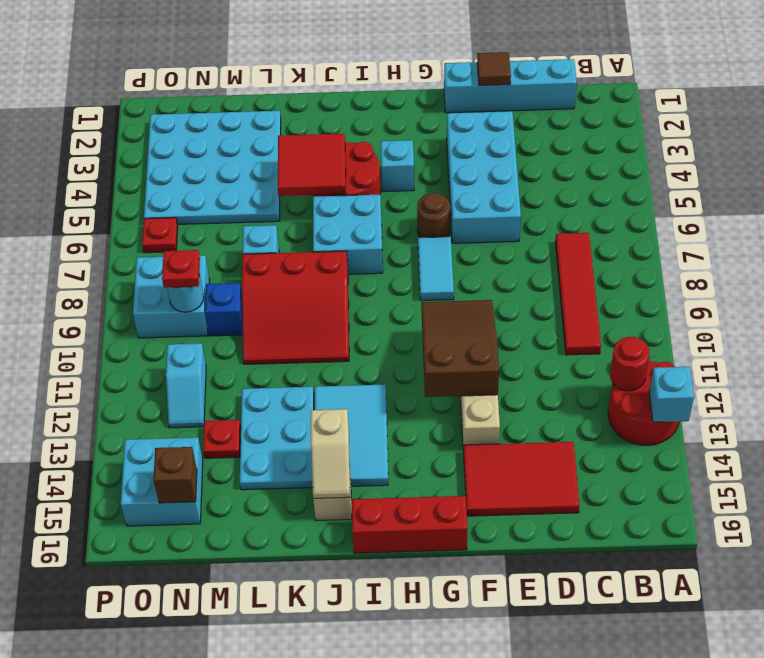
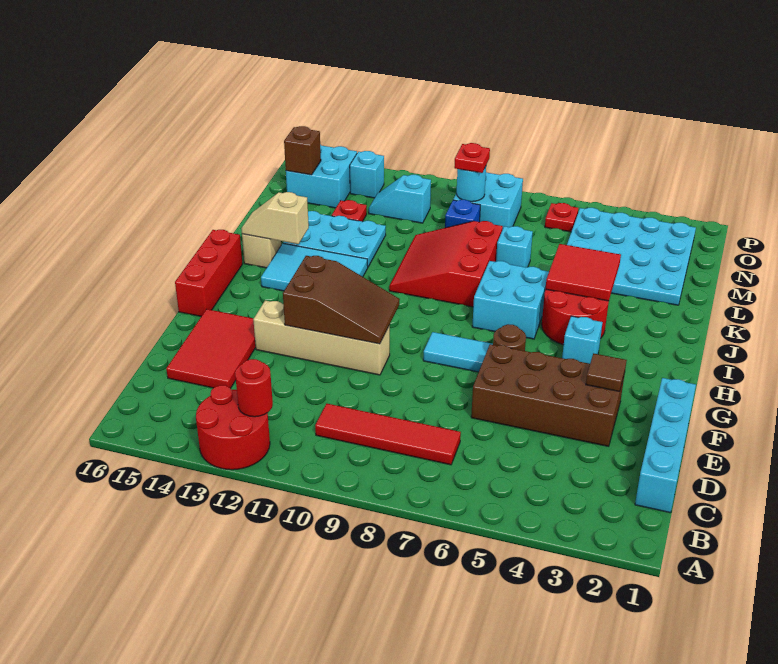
cyan brick A13 level 2 -> cyan brick O13 level 1
brown tile E1 level 2 -> brown tile F3 level 2
cyan brick E3:F6 level 1 -> brown brick E3:F6 level 1

